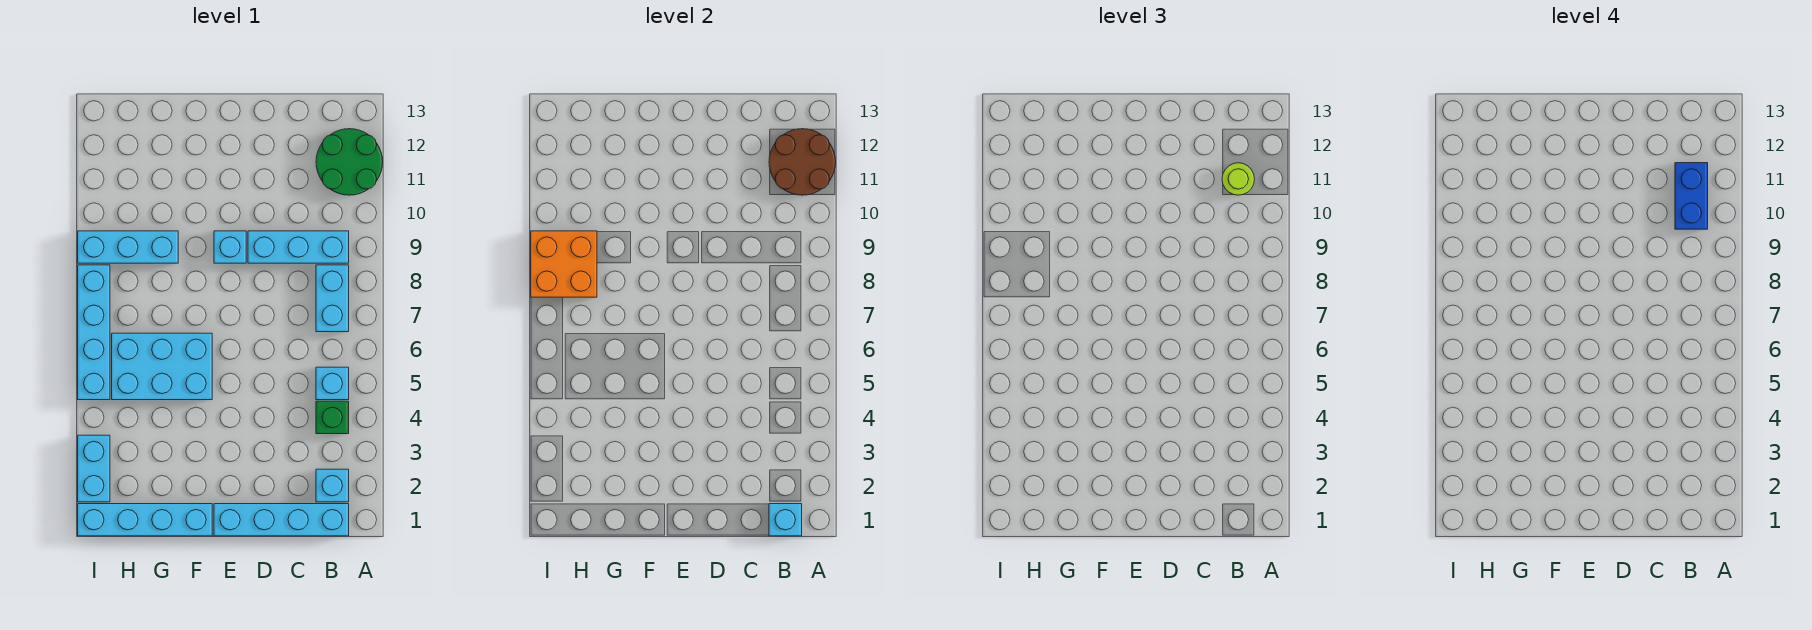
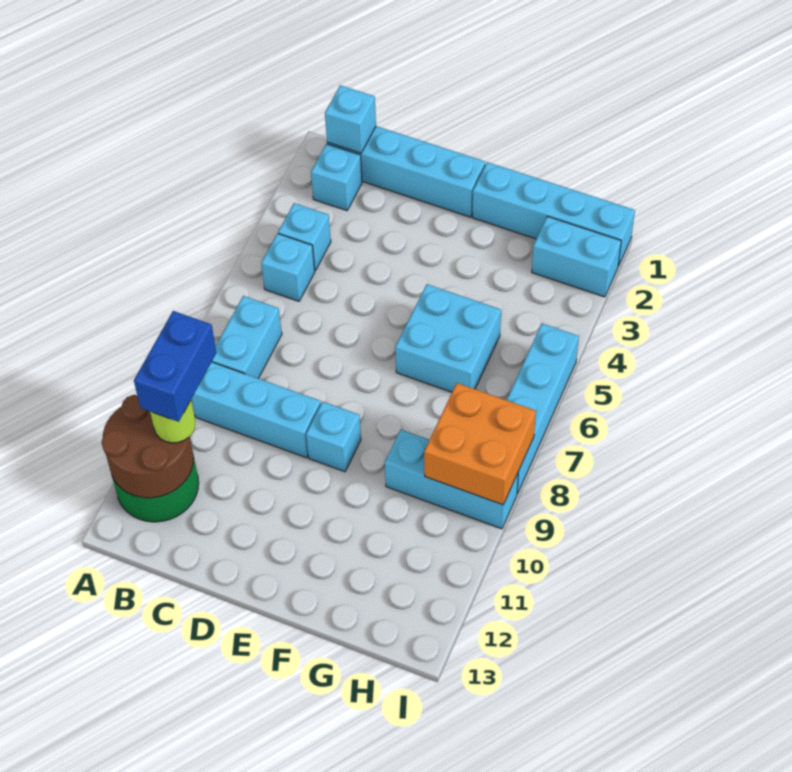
green brick B4 level 1 -> cyan brick B4 level 1
cyan brick F5:H6 level 1 -> cyan brick F5:G6 level 1
cyan brick I2:I3 level 1 -> cyan brick H2:I2 level 1

